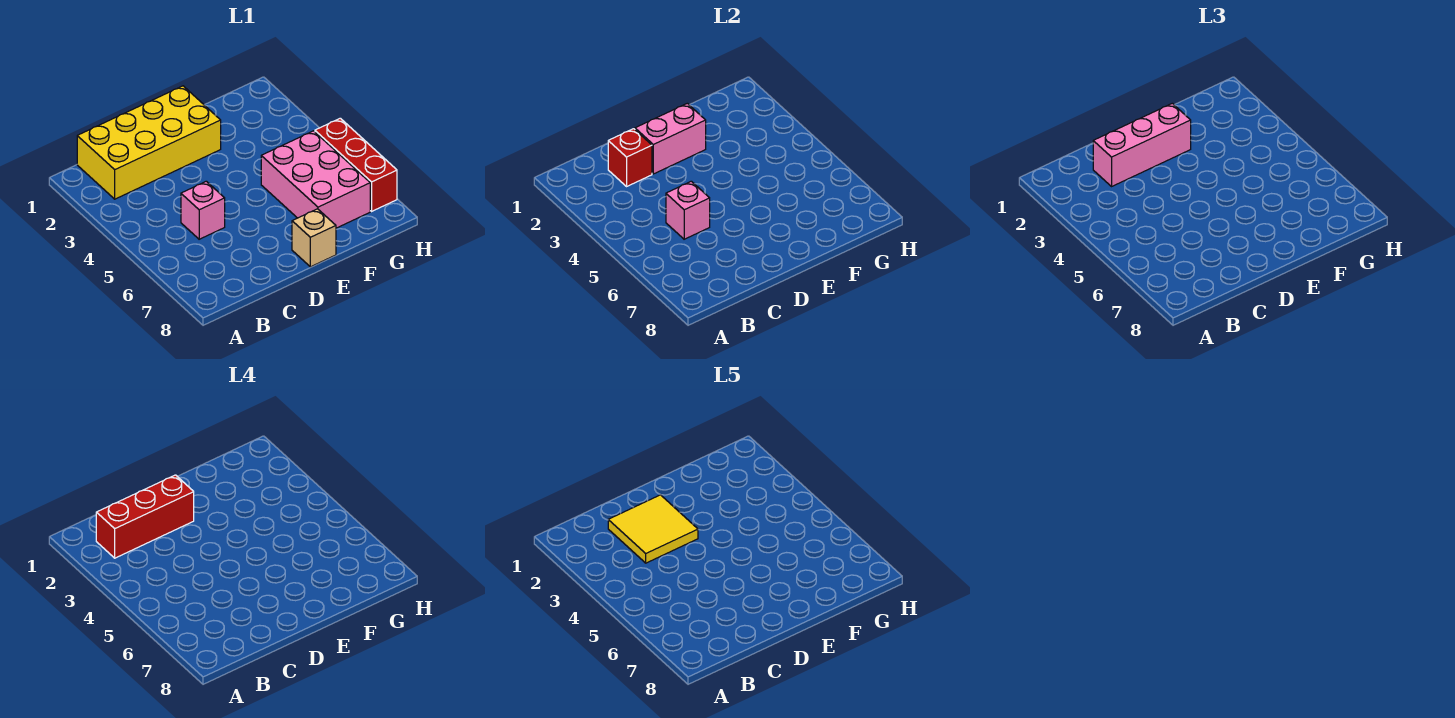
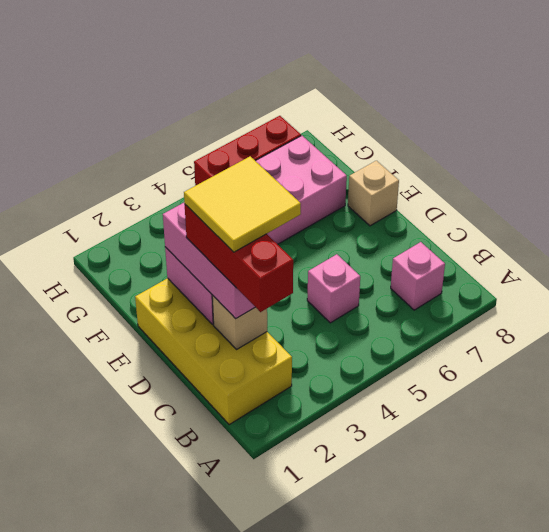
red brick C2 level 2 -> tan brick C2 level 2
pink brick C5 level 2 -> pink brick B7 level 1

